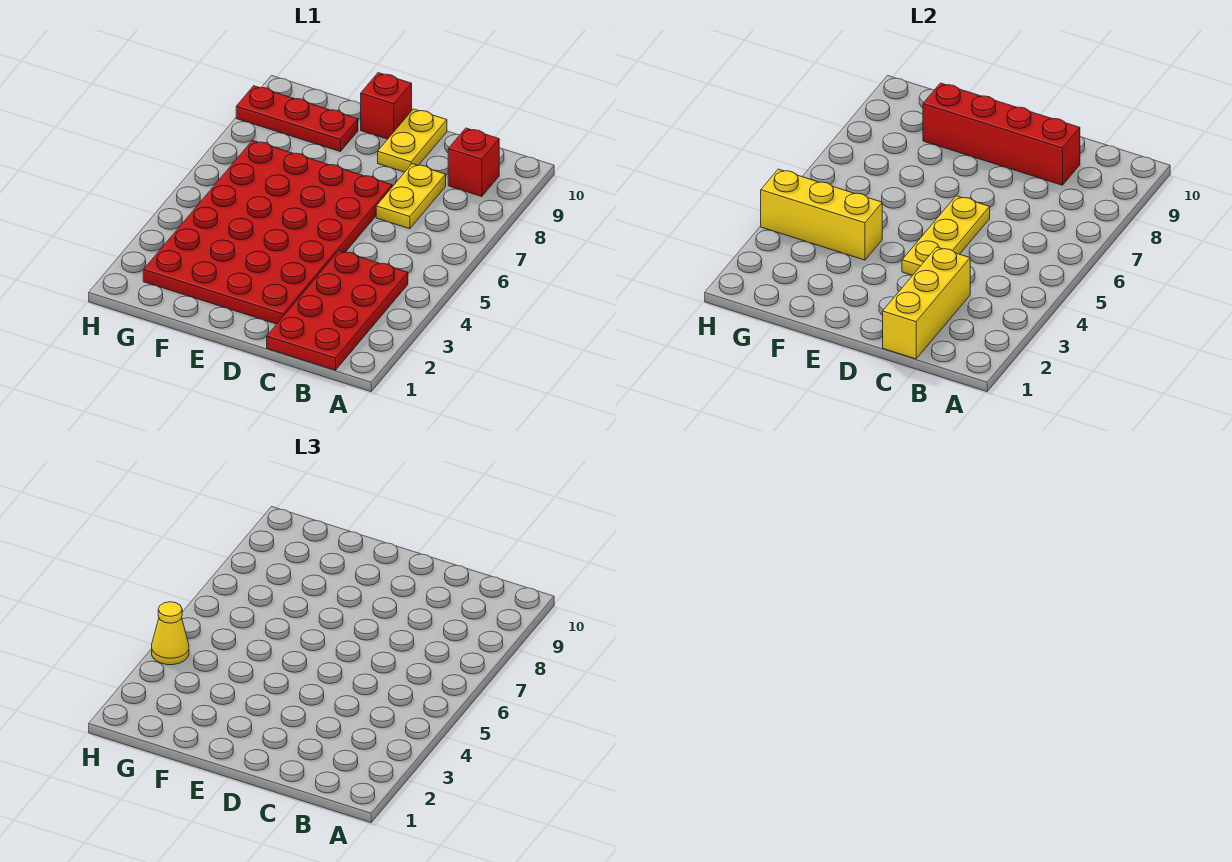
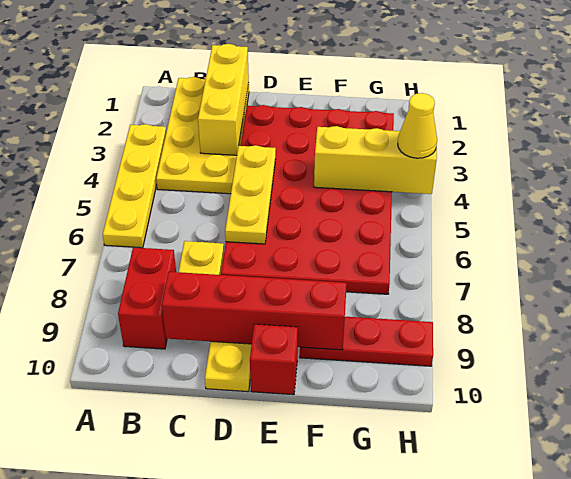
none -> yellow plate A3:A6 level 1
red plate B1:C4 level 1 -> yellow plate B1:C4 level 1
red brick B9 level 1 -> red brick B8:B9 level 1

